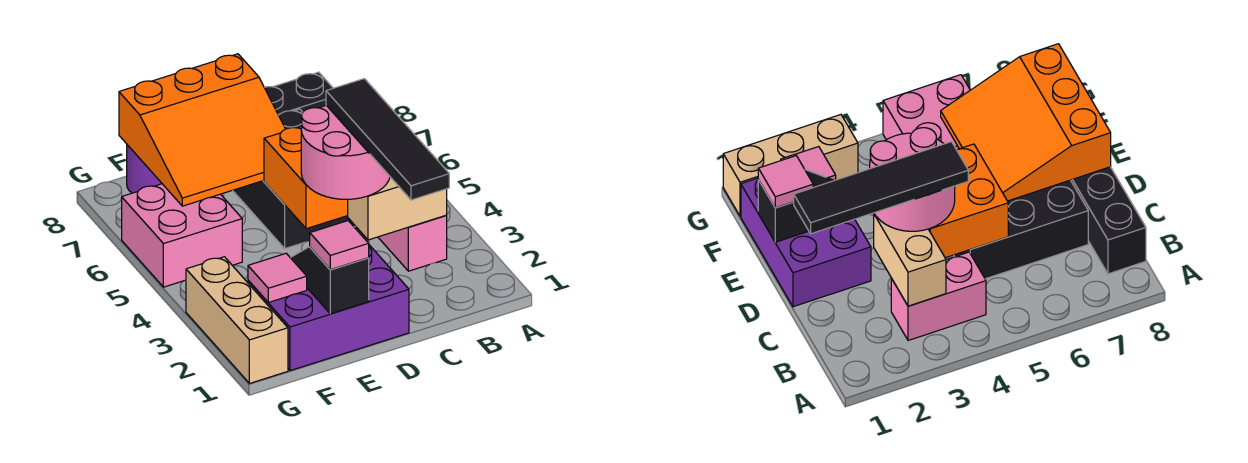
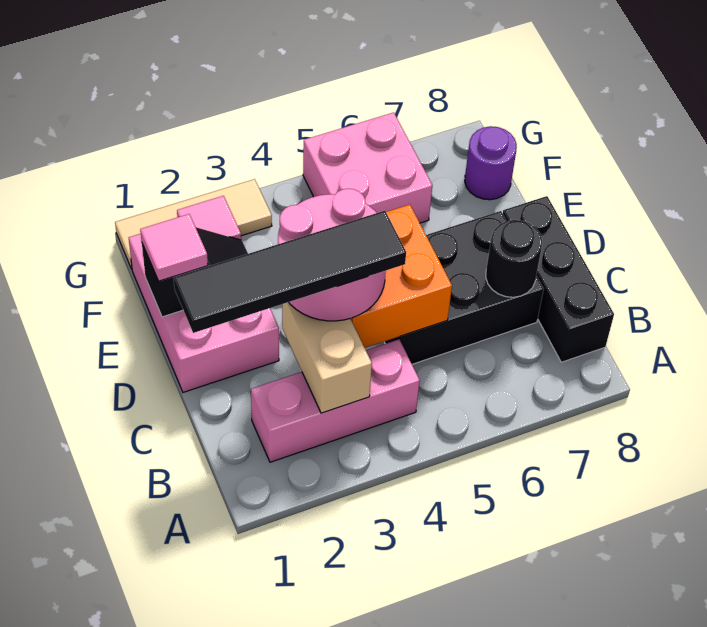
pink brick B3:B4 level 1 -> pink brick B2:B4 level 1
none -> black round brick C7 level 2
purple brick D1:F2 level 1 -> pink brick D1:F2 level 1
orange slope D6:F8 level 2 top 8 -> none
tan brick G1:G3 level 1 -> tan tile G1:G3 level 1

